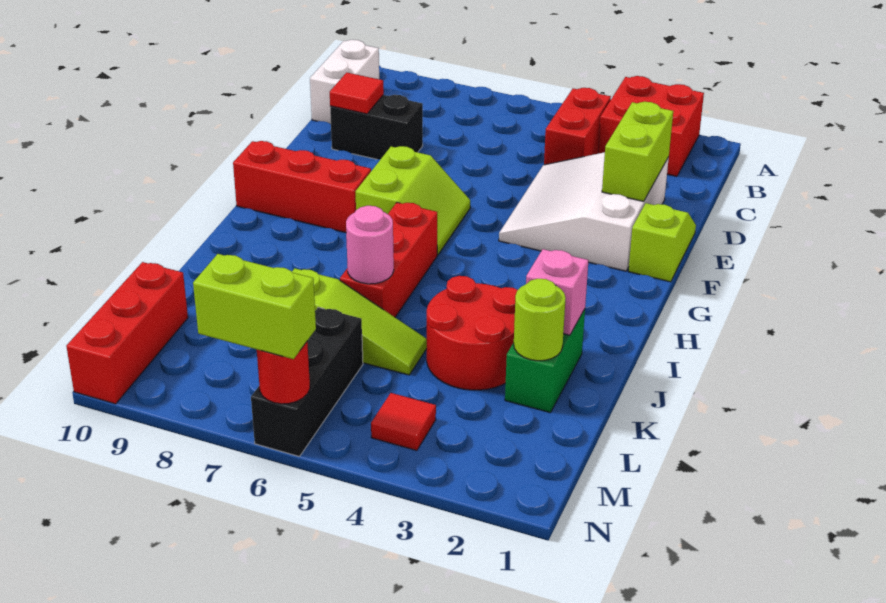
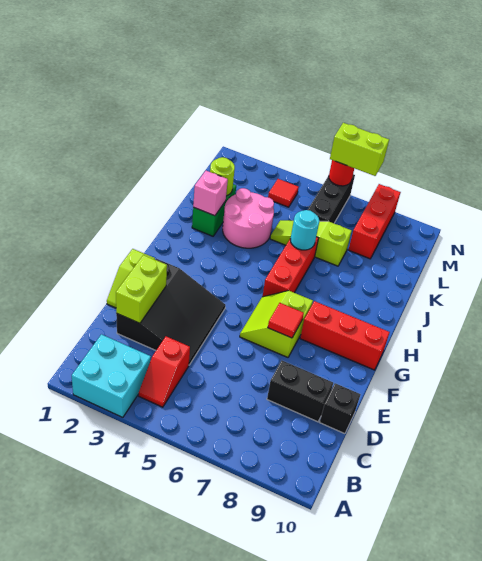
red brick A2:B3 level 1 -> cyan brick A2:B3 level 1
red brick B4:C4 level 1 -> red slope B4:C4 level 1 top C
white brick B10:C10 level 1 -> none
white slope D2:F4 level 1 top 2 -> black slope D2:F4 level 1 top 2
red tile D9 level 2 -> red tile F7 level 2
none -> black brick D10 level 1
red round brick J3:K4 level 1 -> pink round brick J3:K4 level 1
pink round brick J6 level 2 -> cyan round brick J6 level 2
red brick L10:N10 level 1 -> red brick L8:N8 level 1

